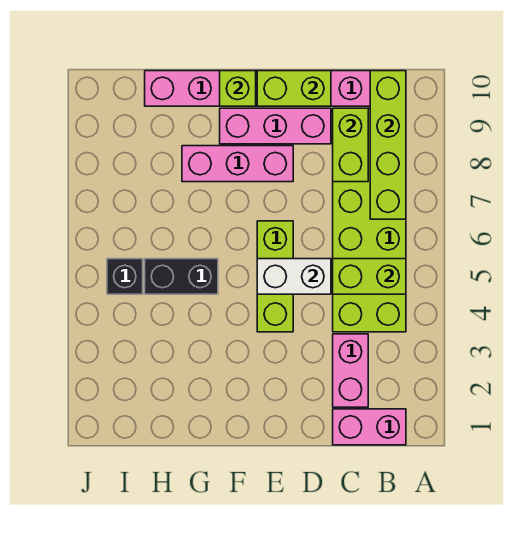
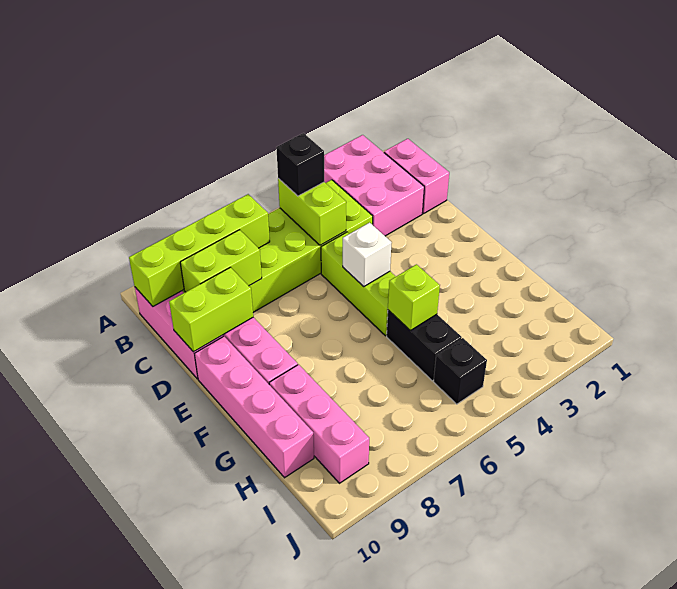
none -> black brick B5 level 3
pink brick C2:C3 level 1 -> pink brick A2:C3 level 1
white brick D5:E5 level 2 -> white brick E5 level 2
lime brick D10:E10 level 2 -> lime brick D9:D10 level 2
lime brick E4:E6 level 1 -> lime brick D5:F5 level 1
pink brick E8:G8 level 1 -> pink brick G9:I9 level 1
lime brick F10 level 2 -> lime brick G5 level 2

